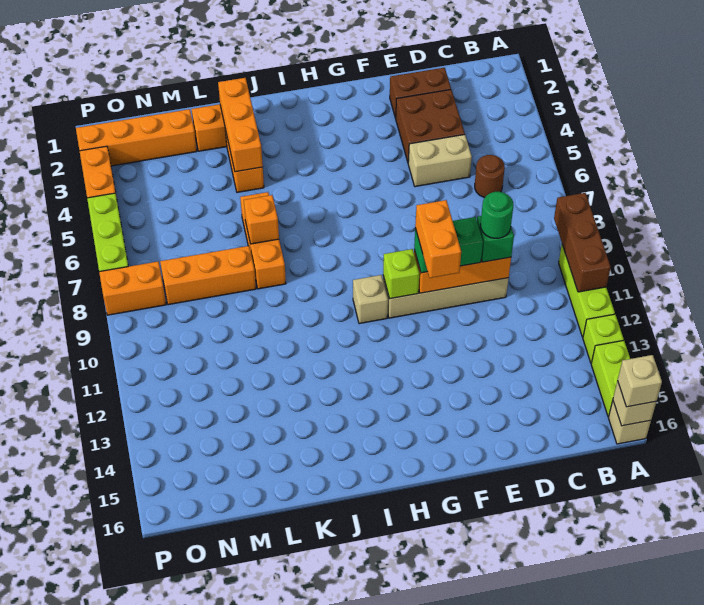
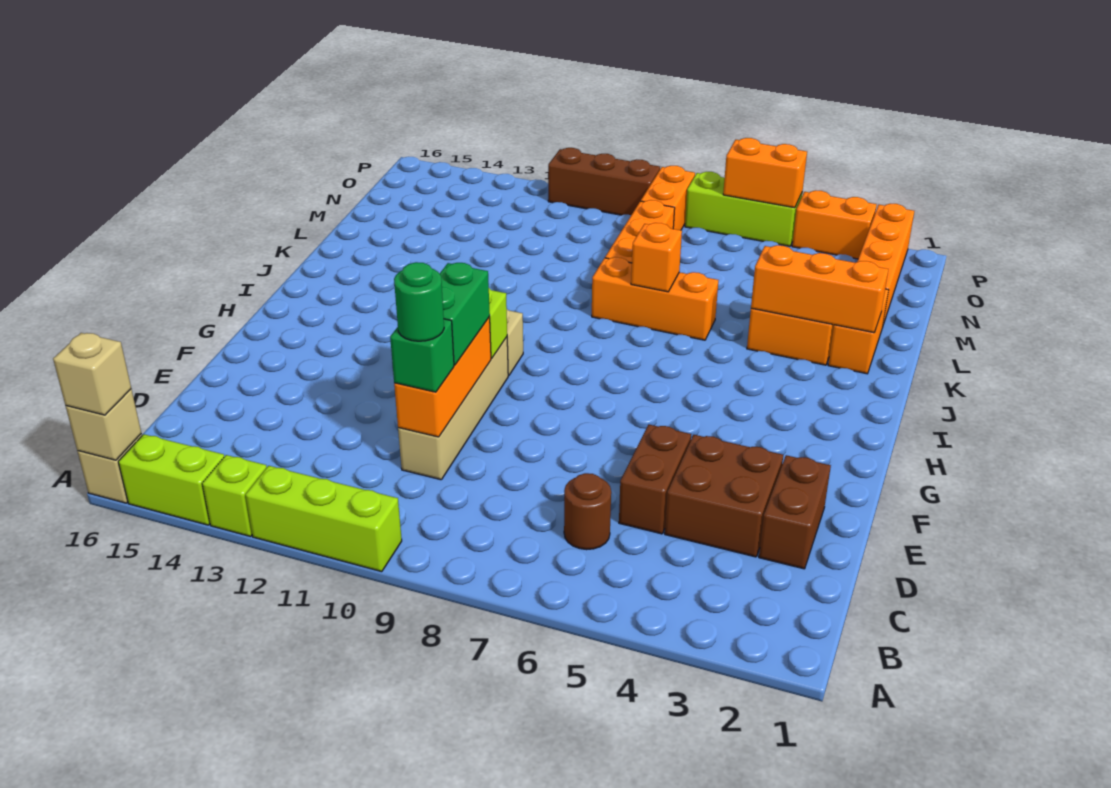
brown brick A9:A11 level 2 -> brown brick P9:P11 level 1
tan brick D5:E5 level 1 -> brown brick D5:E5 level 1
orange brick F10:F11 level 4 -> orange brick P5:P6 level 2

